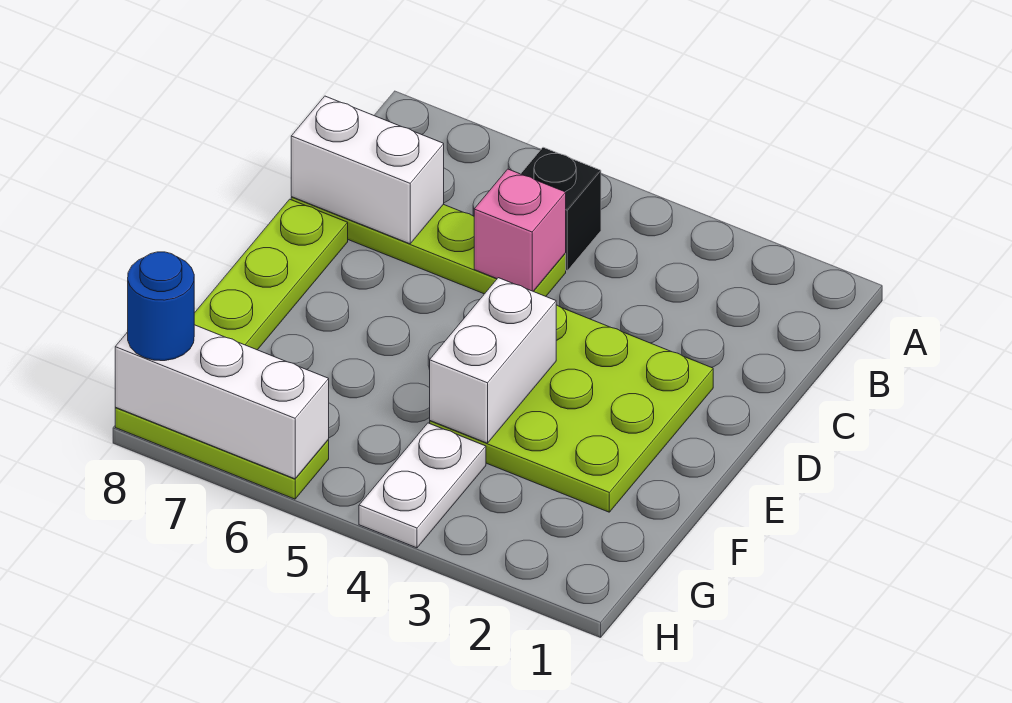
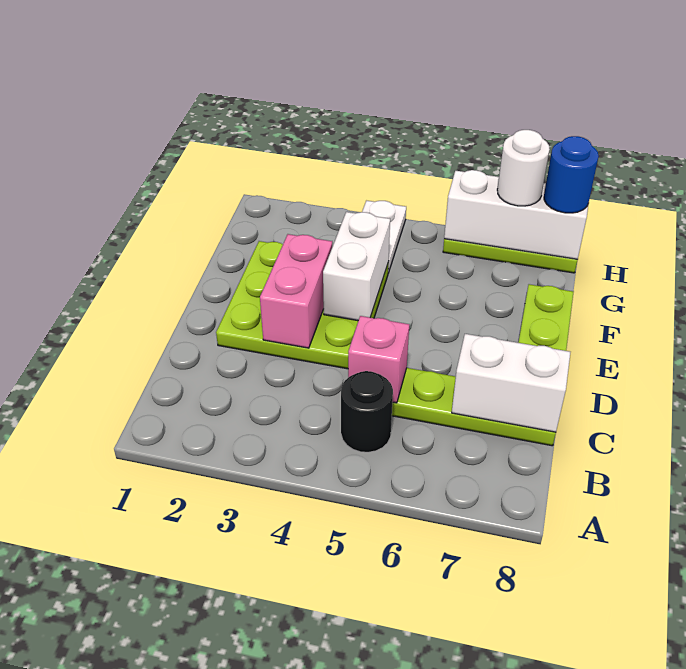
black brick B5 level 1 -> black round brick B5 level 1
none -> pink brick D3:E3 level 2
none -> white round brick H7 level 3

